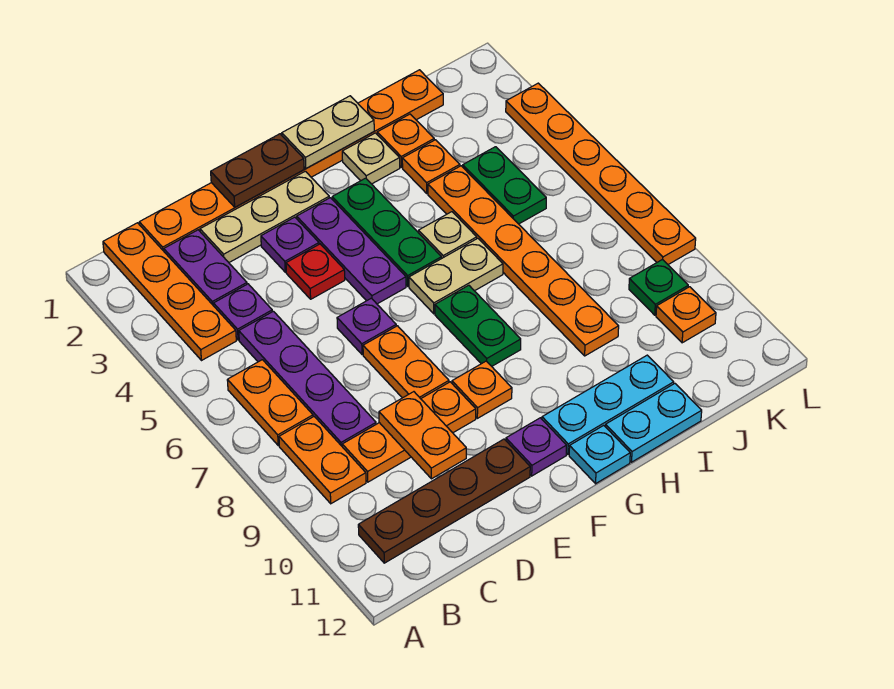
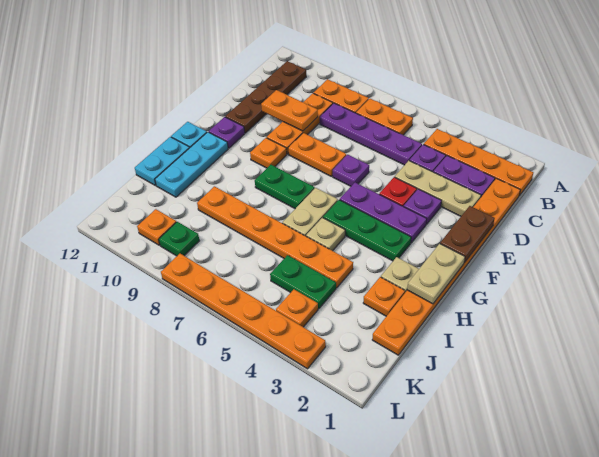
tan plate D2:F2 level 1 -> tan plate D2:D4 level 1
orange plate I3 level 1 -> orange plate K4 level 1

